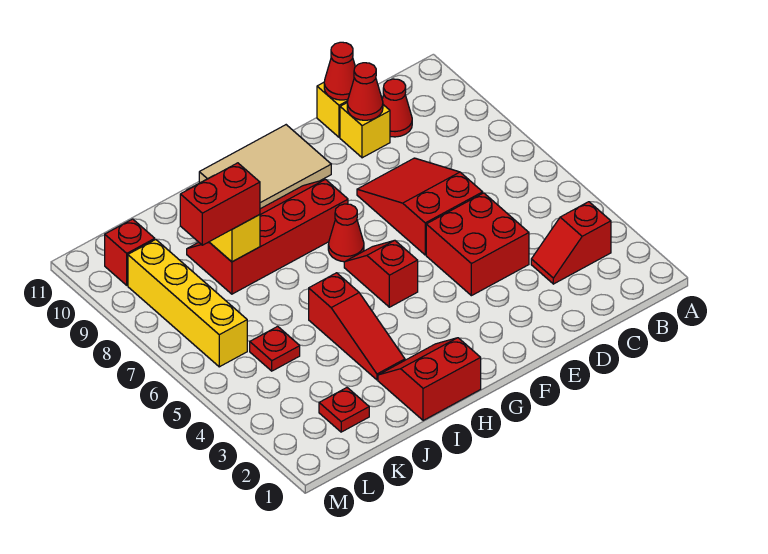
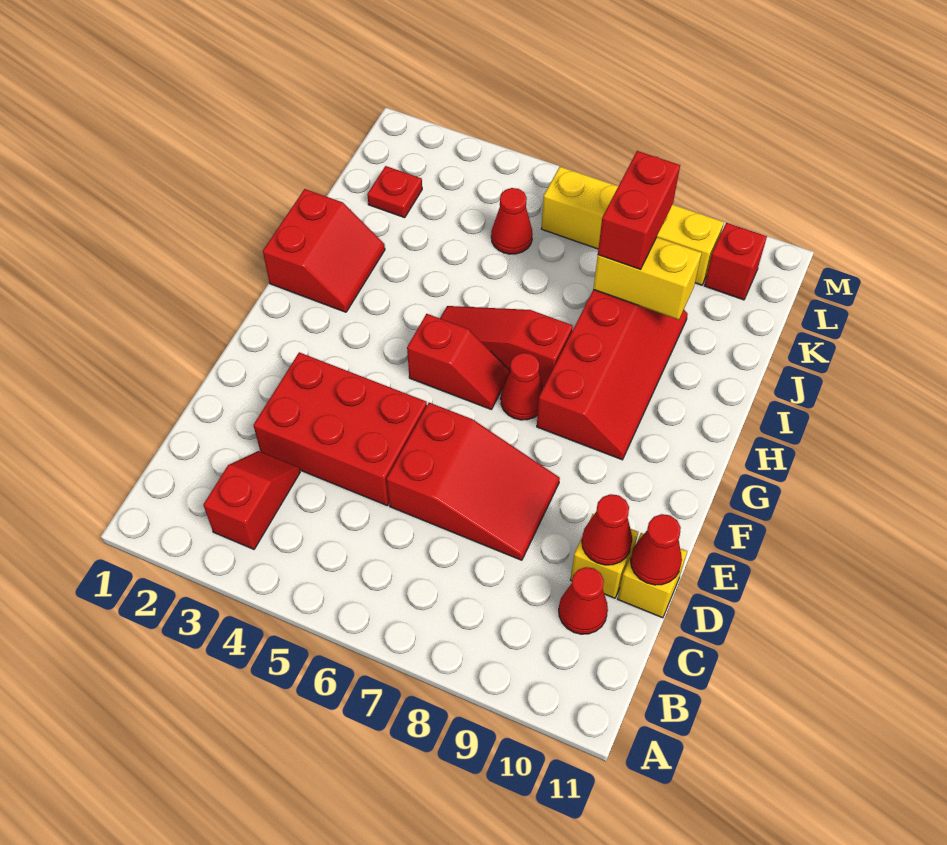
red brick D4:E5 level 1 -> red brick D3:E5 level 1
tan tile F10:H11 level 1 -> none
red slope I3:I5 level 1 top 5 -> red slope H5:H7 level 1 top 7
red plate K5 level 1 -> red cone K5 level 1

